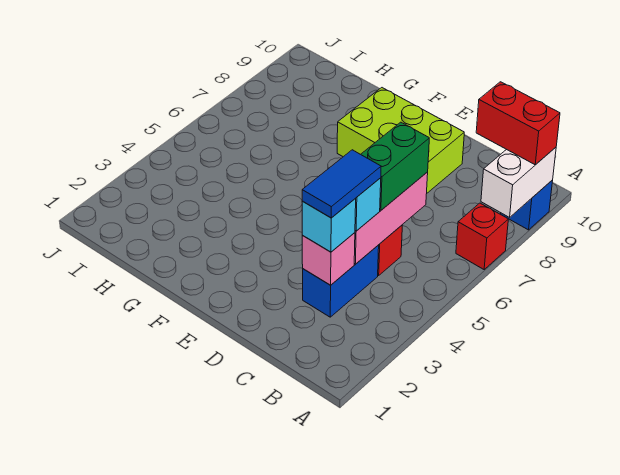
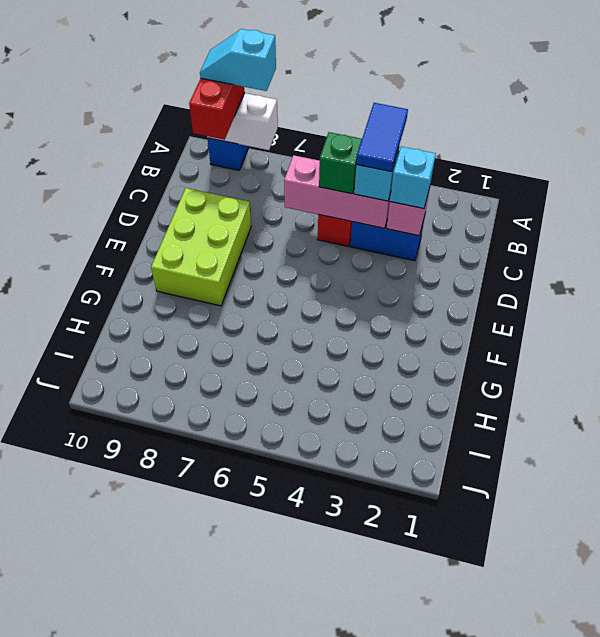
red brick A7 level 1 -> none
none -> cyan slope A8:A9 level 4 top 8
blue tile C3:C4 level 4 -> blue tile B4:C4 level 4
green brick C5:C6 level 3 -> green brick C5 level 3

